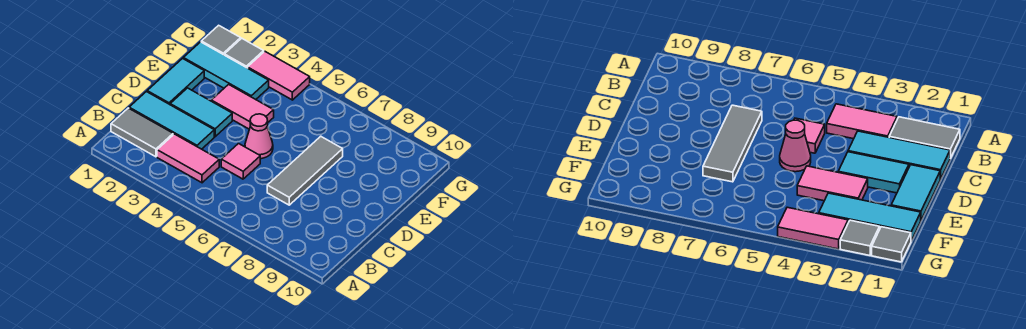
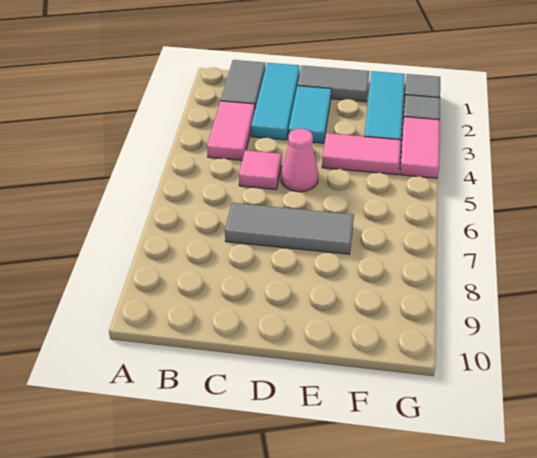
cyan tile D1:E1 level 1 -> grey tile D1:E1 level 1
pink tile E3:E4 level 1 -> pink tile E4:F4 level 1

